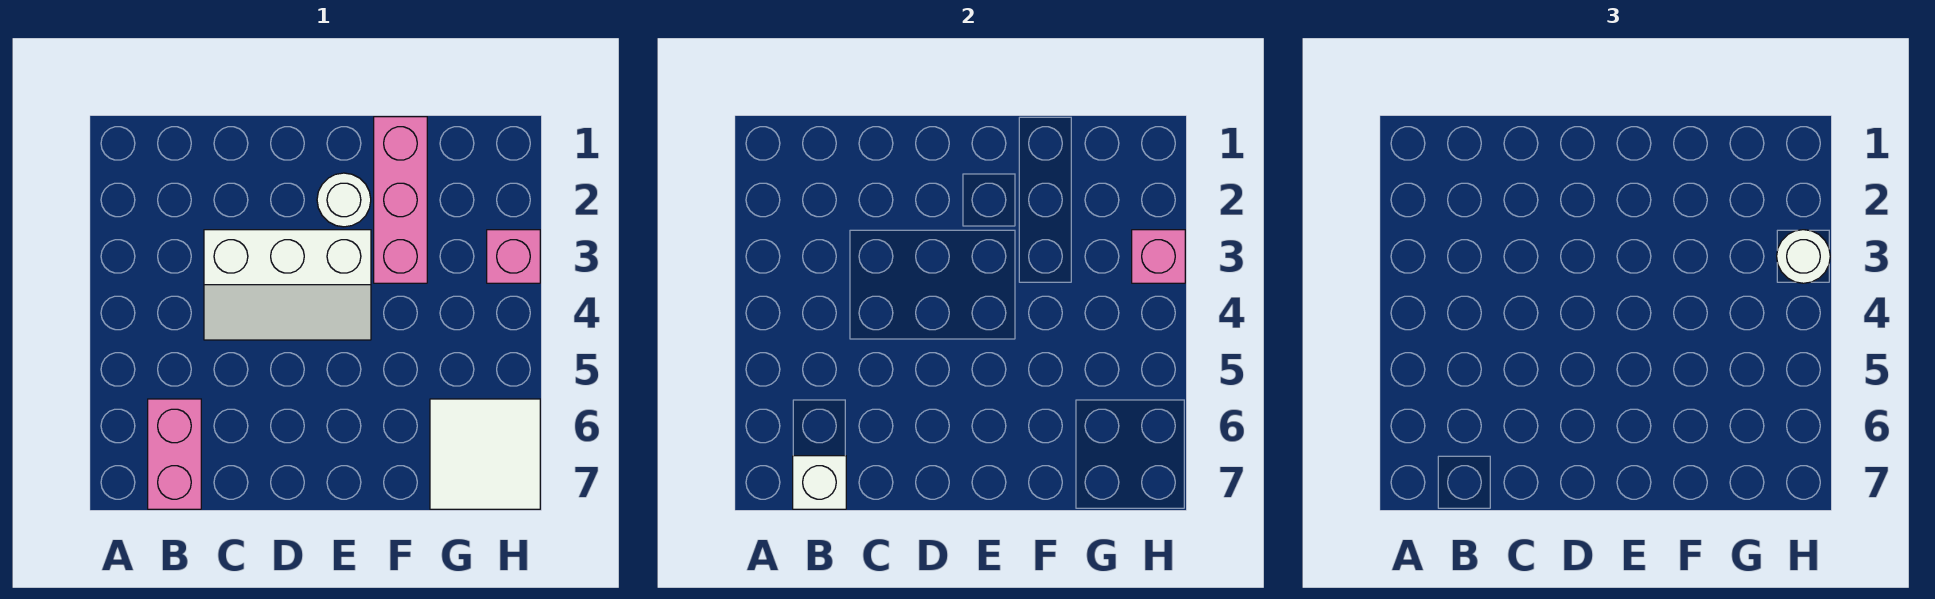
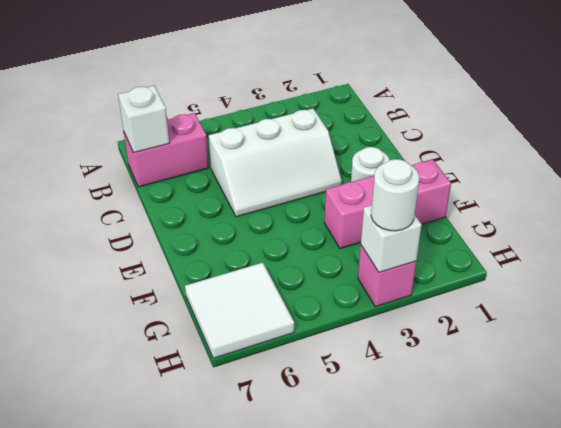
white slope C3:E4 level 1 top 3 -> white slope C3:D5 level 1 top C
pink brick H3 level 2 -> white brick H3 level 2

